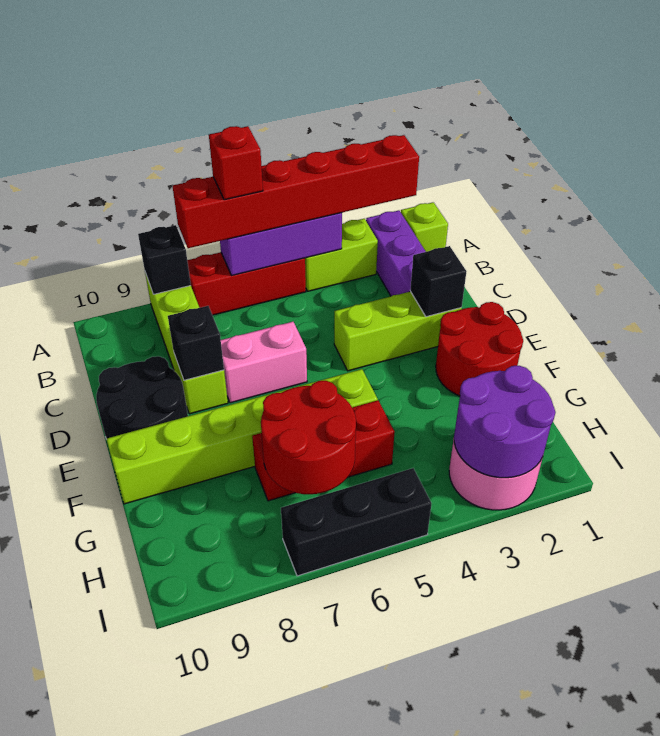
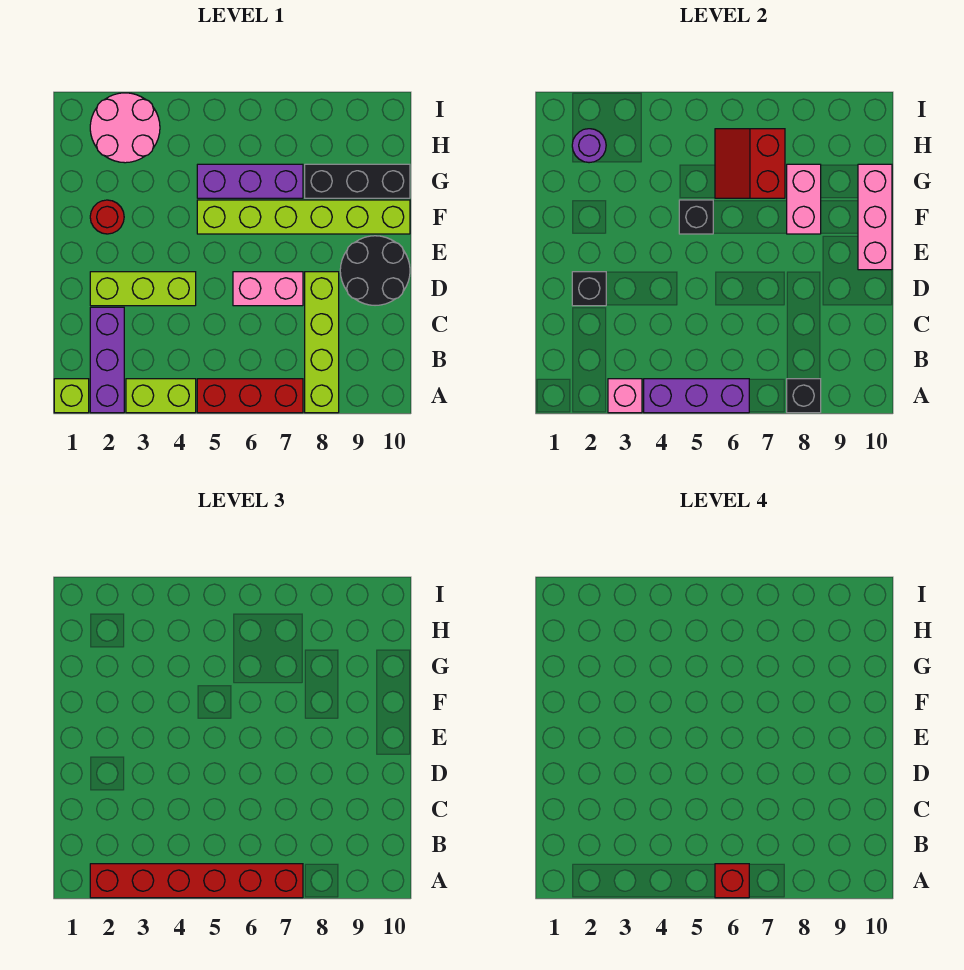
none -> pink brick A3 level 2
black brick D8 level 2 -> black brick F5 level 2
red round brick E1:F2 level 1 -> red round brick F2 level 1
none -> pink brick E10:G10 level 2
none -> pink brick F8:G8 level 2
red brick G5:G7 level 1 -> purple brick G5:G7 level 1
red round brick G6:H7 level 2 -> red slope G6:H7 level 2 top 7
purple round brick H2:I3 level 2 -> purple round brick H2 level 2
black brick I5:I7 level 1 -> black brick G8:G10 level 1

